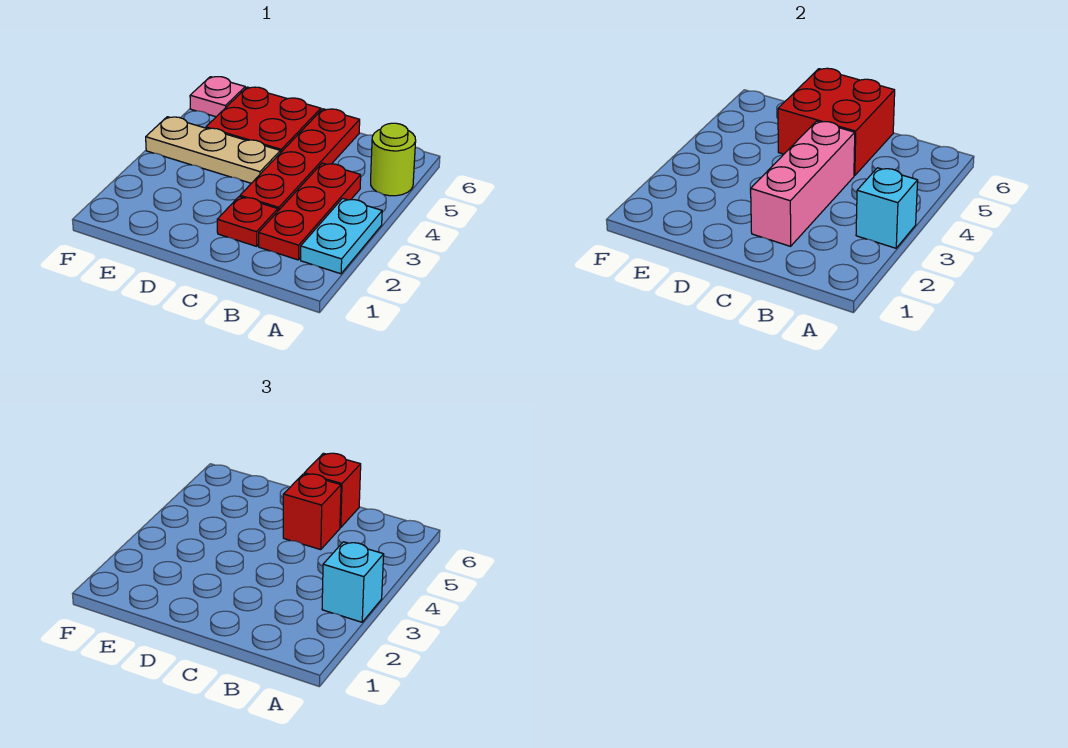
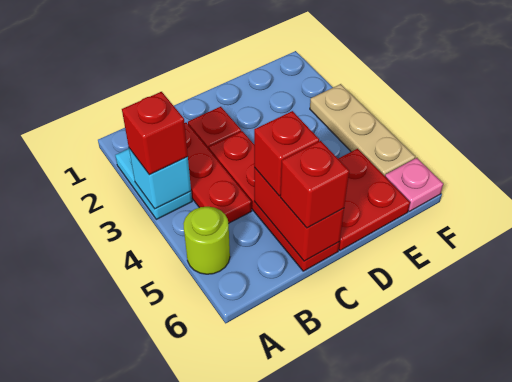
cyan brick A3 level 3 -> red brick A3 level 3
pink brick C2:C4 level 2 -> none
red brick C5:D6 level 2 -> red brick C5:C6 level 2
tan plate D4:F4 level 1 -> tan plate F3:F5 level 1

